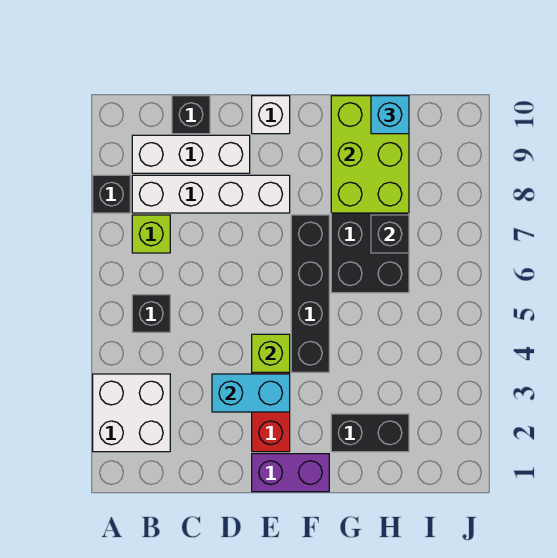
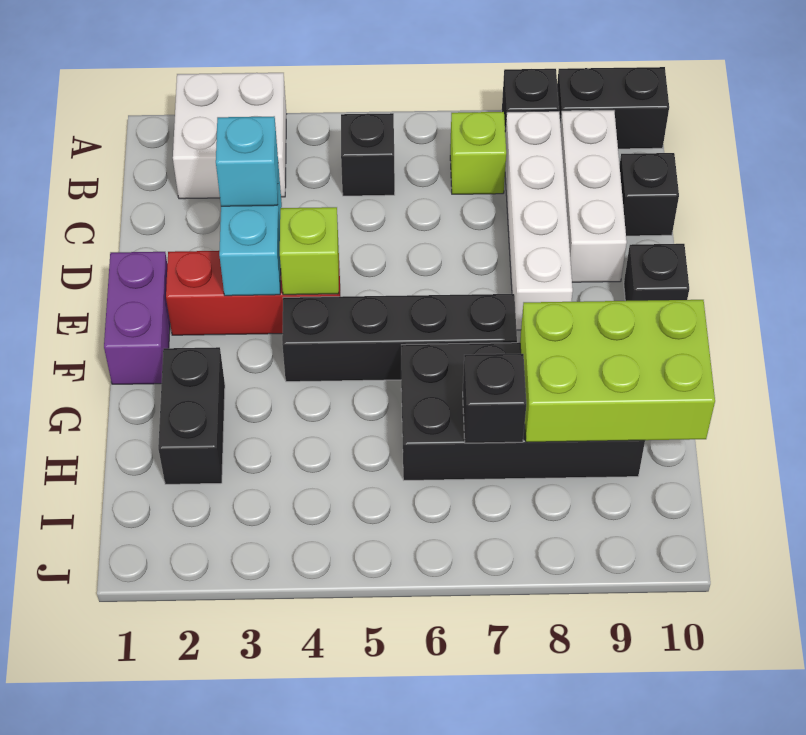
none -> black brick A9:A10 level 1
white brick E10 level 1 -> black brick E10 level 1
cyan brick H10 level 3 -> cyan brick D3 level 3

